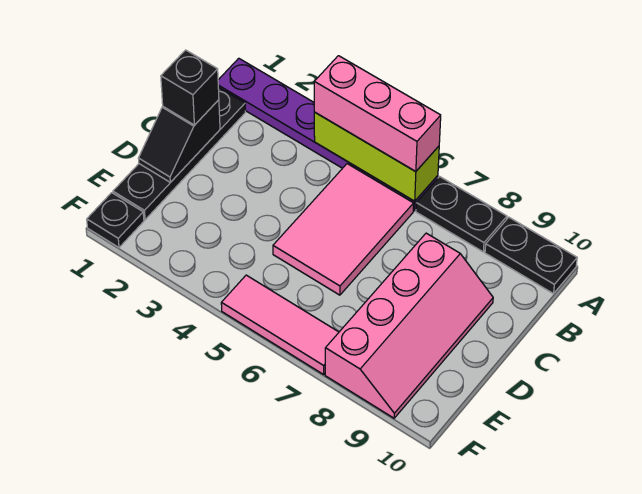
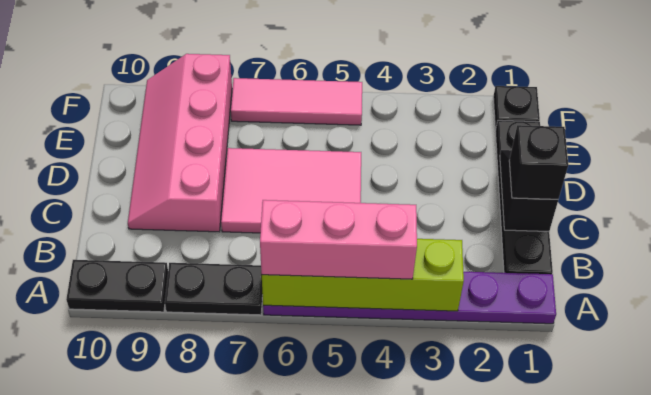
lime brick A4:A6 level 2 -> lime brick A3:A6 level 2
pink tile B5:D6 level 1 -> pink tile C5:D7 level 1

